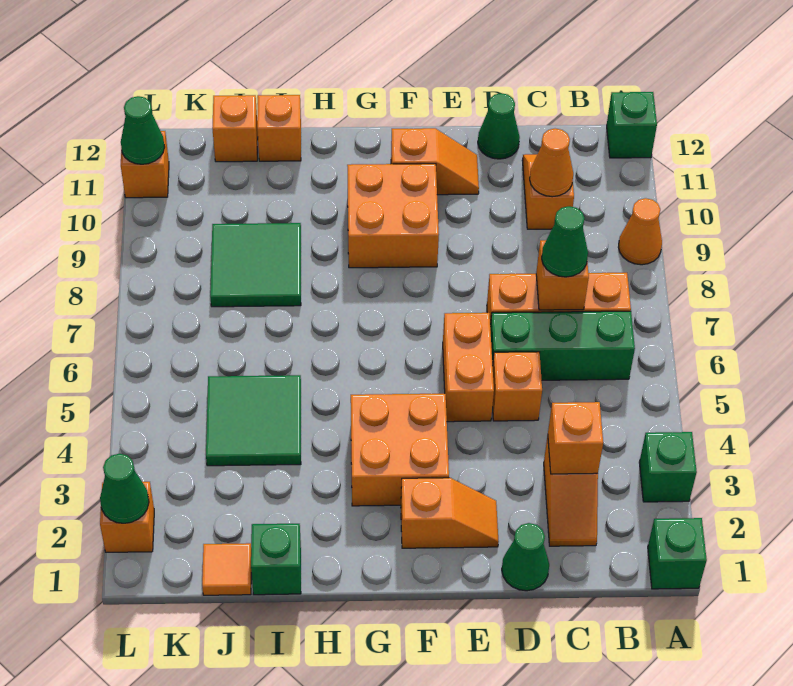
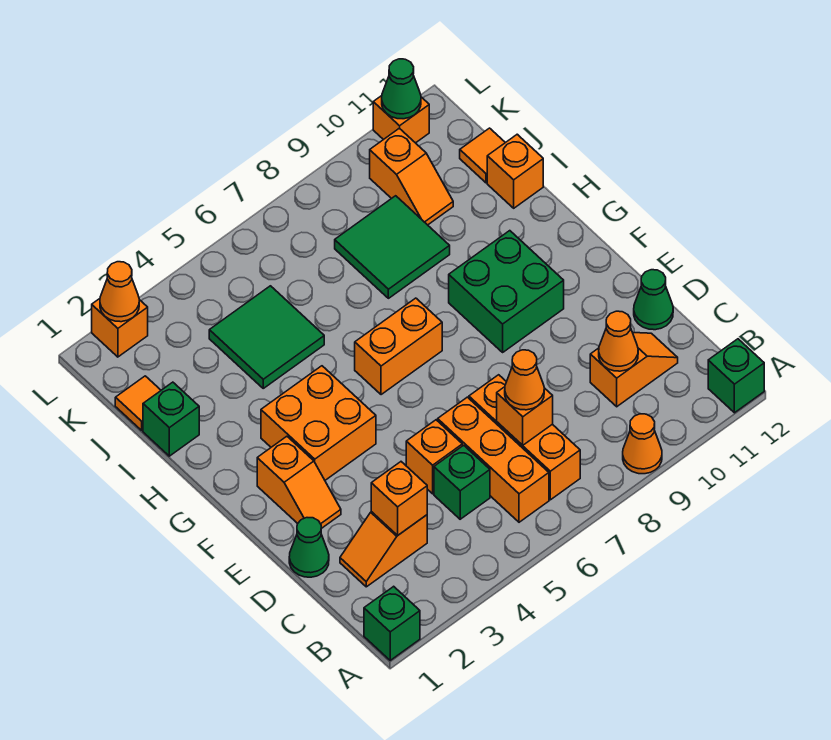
green brick A3 level 1 -> green brick C5 level 1
green brick B6:D6 level 1 -> orange brick B6:D6 level 1
green cone C7 level 3 -> orange cone C7 level 3
orange brick E5:E6 level 1 -> orange brick G6:G7 level 1
orange slope E11:F11 level 1 top F -> orange slope J10:K10 level 1 top K
orange brick F9:G10 level 1 -> green brick F9:G10 level 1
orange brick J12 level 1 -> orange tile J12 level 1
green cone L2 level 2 -> orange cone L2 level 2

